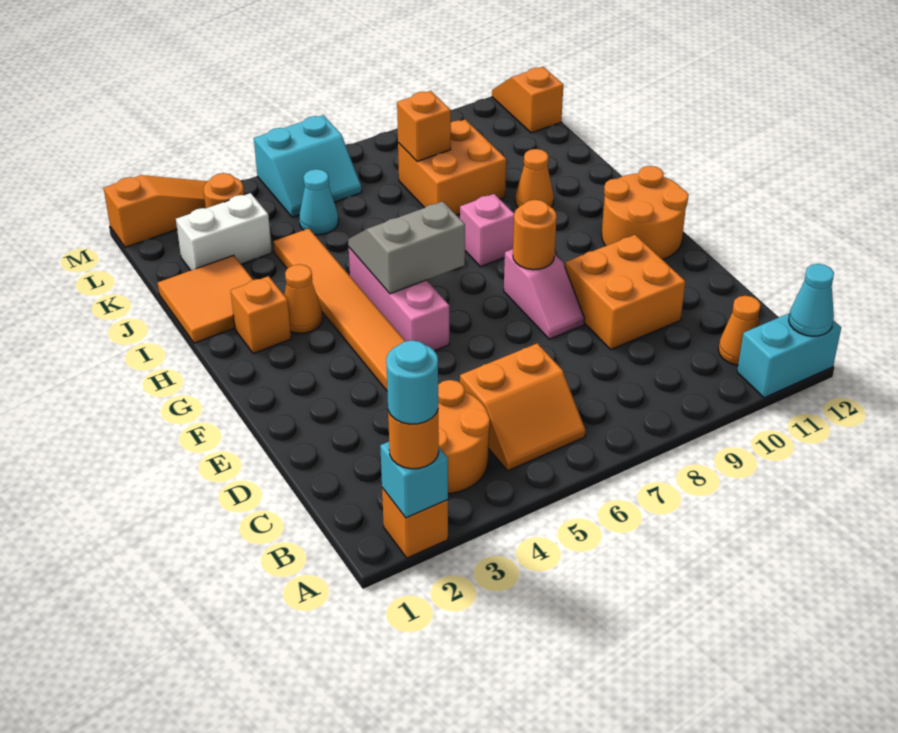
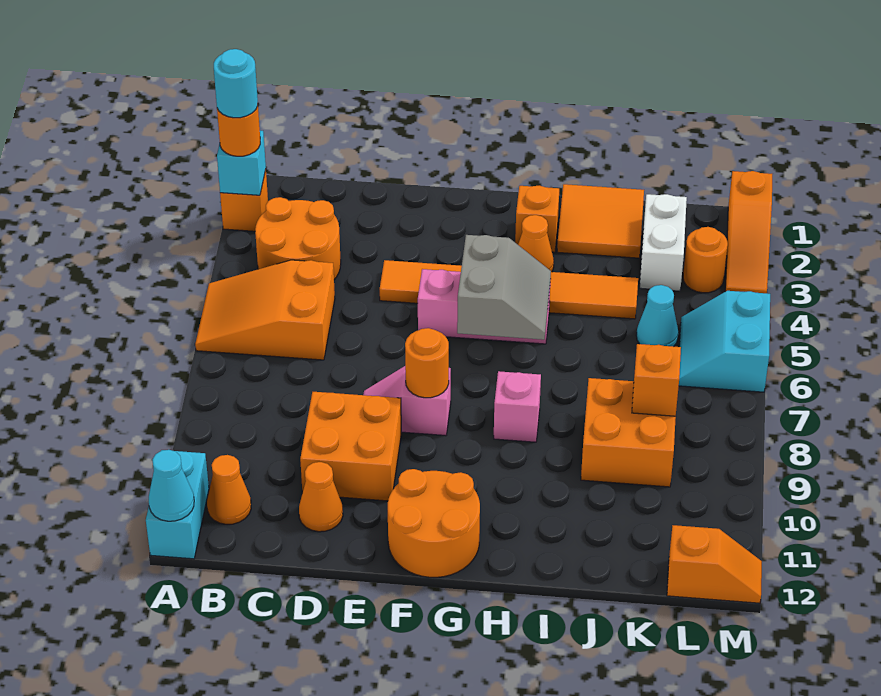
orange slope B5:C6 level 1 top C -> orange slope A5:C6 level 1 top C
orange cone I10 level 1 -> orange cone D11 level 1

